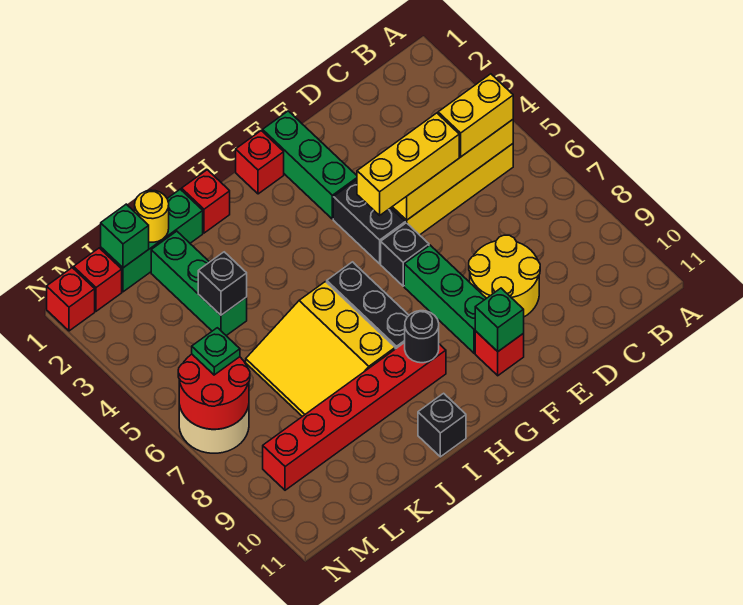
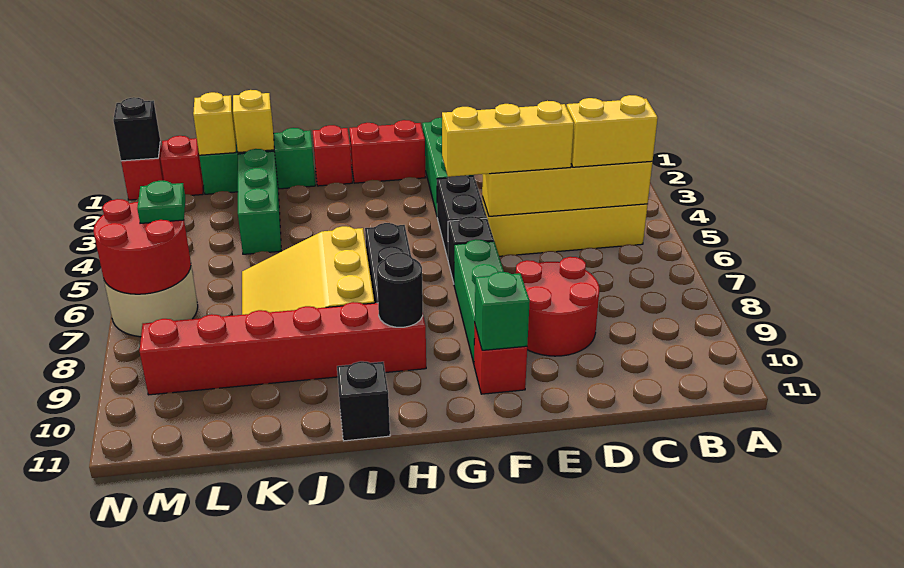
yellow round brick D8:E9 level 1 -> red round brick D8:E9 level 1
red brick G1 level 1 -> red brick G1:H1 level 1
yellow round brick K1 level 2 -> yellow brick K1 level 2
black brick K4 level 2 -> black brick N1 level 2
green brick L1 level 2 -> yellow brick L1 level 2

